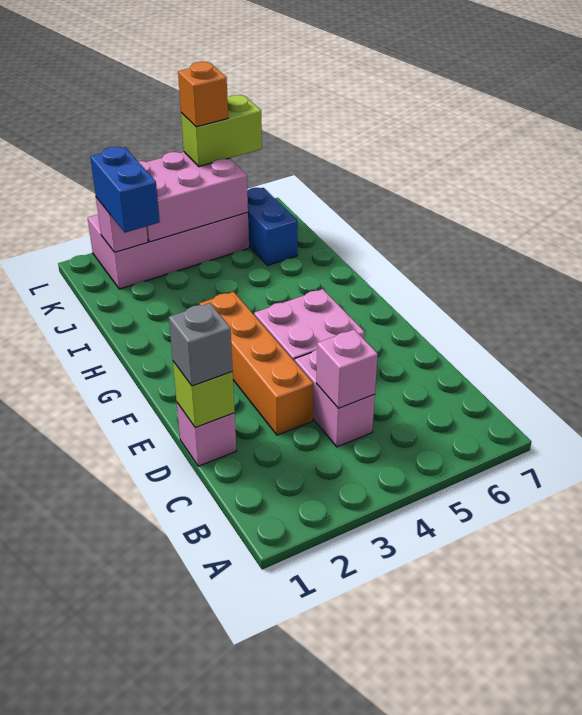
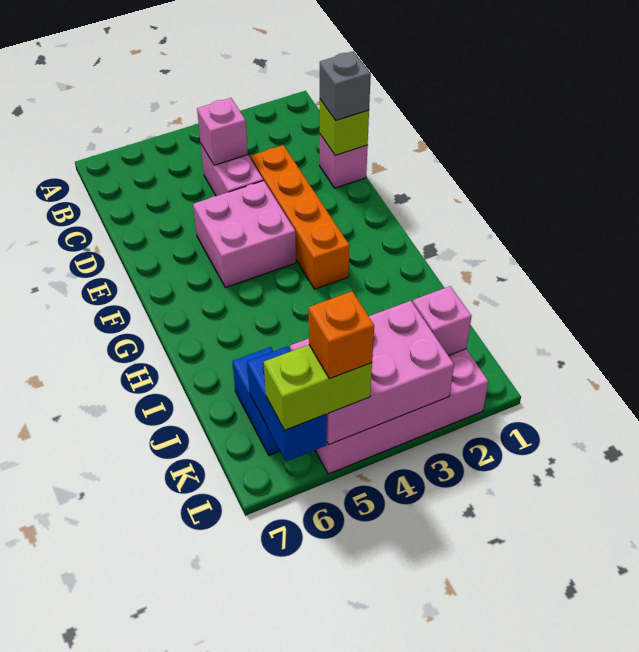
blue brick J2:K2 level 3 -> blue brick K6:L6 level 2

